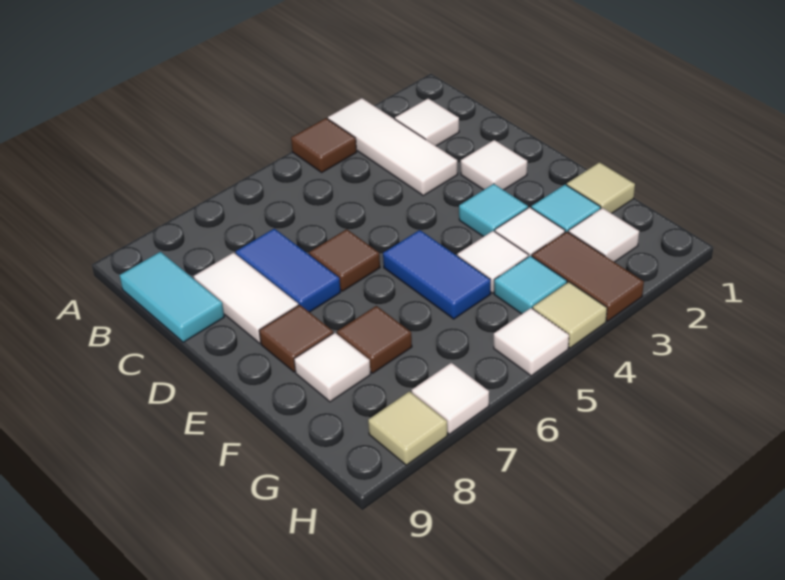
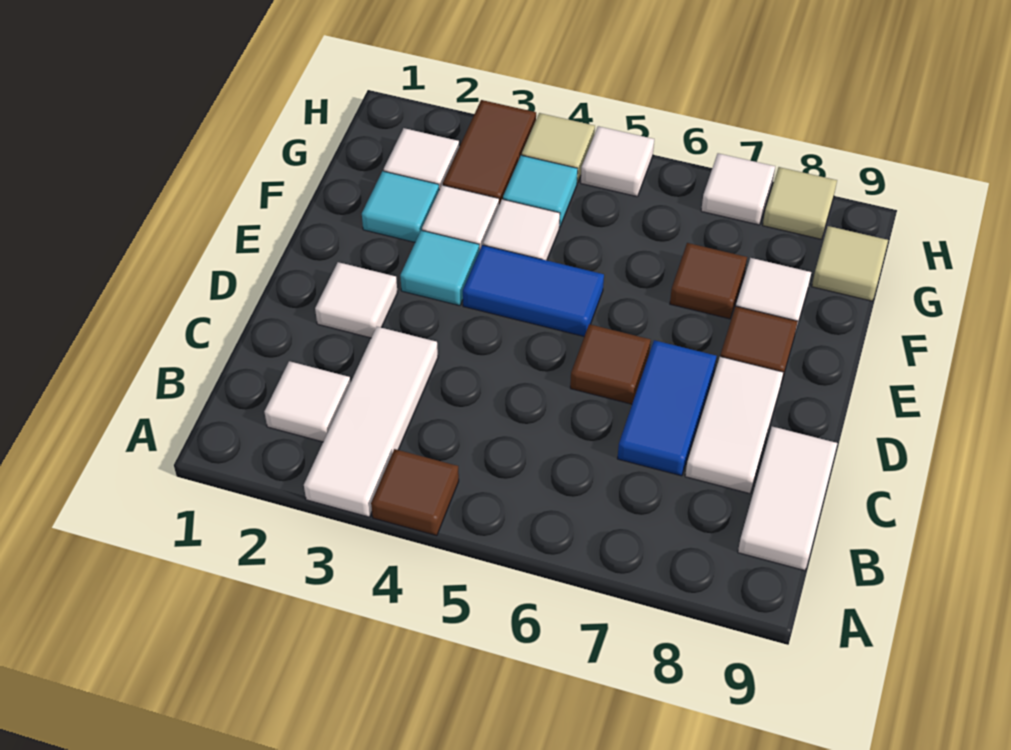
cyan tile B9:C9 level 1 -> white tile B9:C9 level 1
blue tile E5:F5 level 1 -> blue tile E4:E5 level 1
tan tile F1 level 1 -> tan tile G9 level 1

